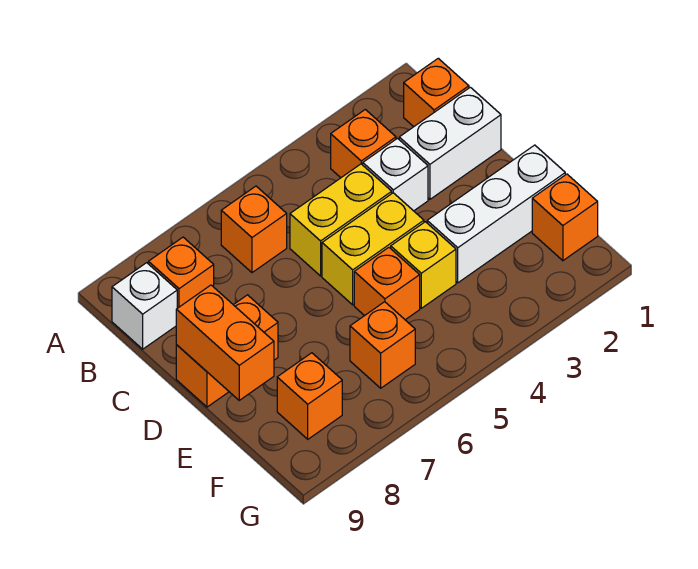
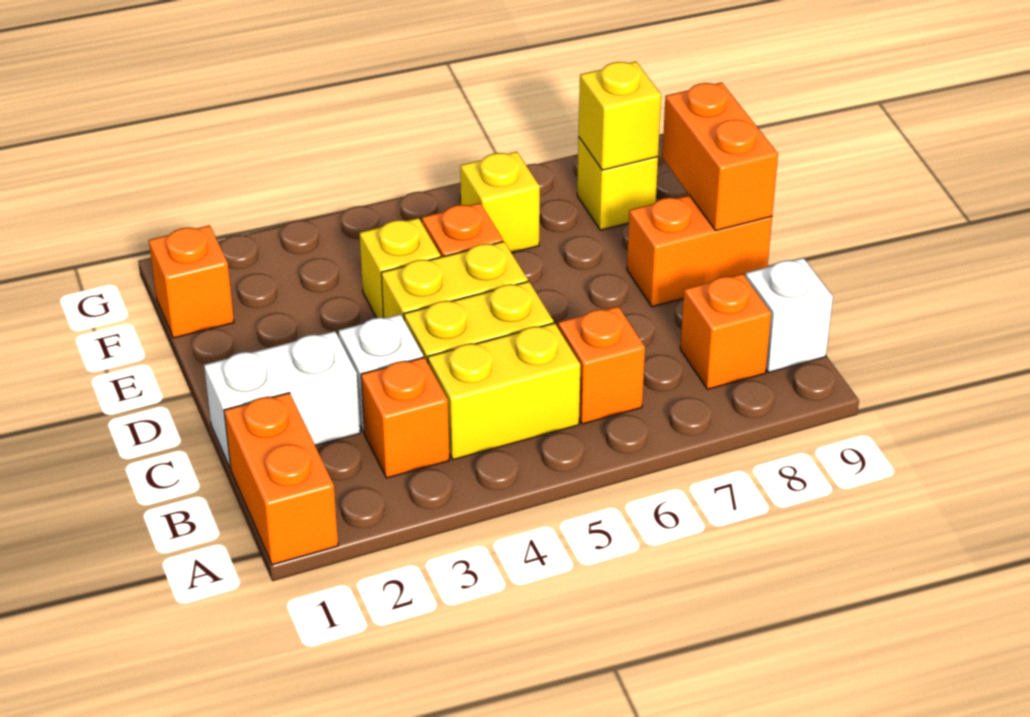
orange brick B1 level 1 -> orange brick A1:B1 level 1
none -> yellow brick B4:B5 level 1
white brick E1:E3 level 1 -> none
orange brick F6 level 1 -> yellow brick F6 level 1
orange brick F8 level 1 -> yellow brick F8 level 1
none -> yellow brick F8 level 2

